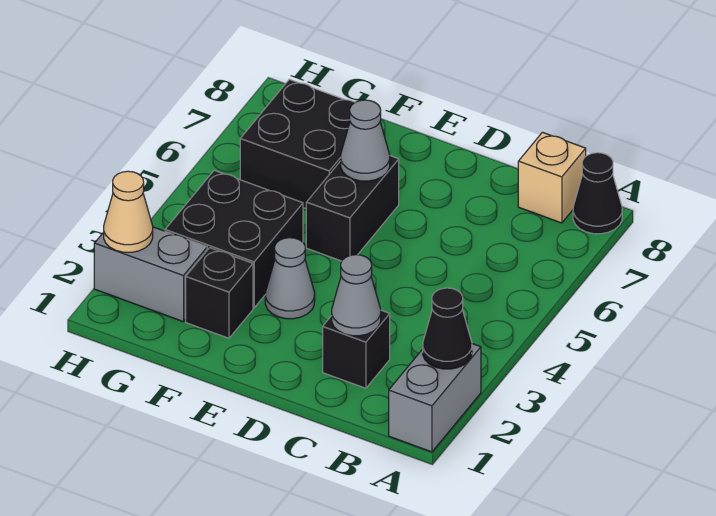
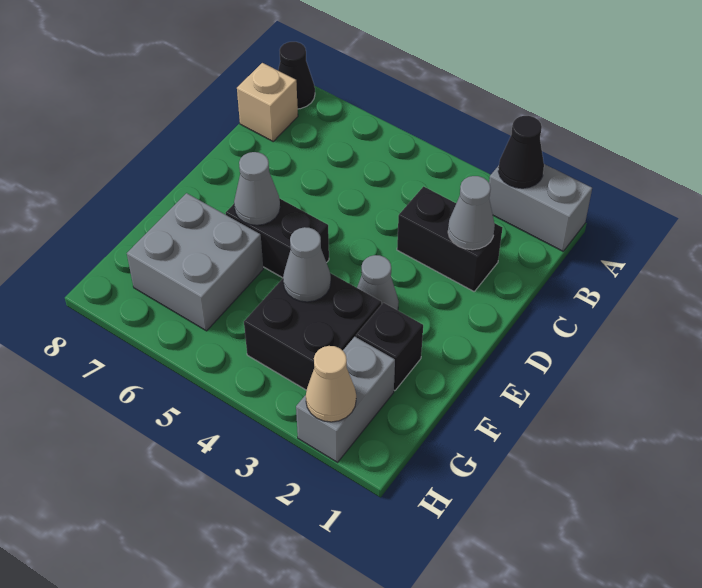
black brick C2 level 1 -> black brick C2:C3 level 1
none -> grey cone F4 level 2
black brick F6:G7 level 1 -> grey brick F6:G7 level 1

